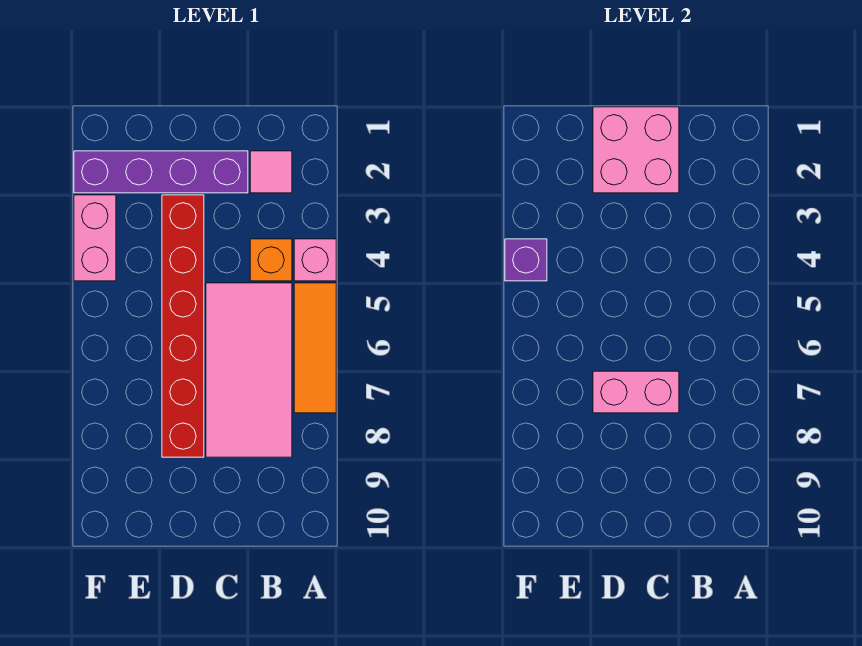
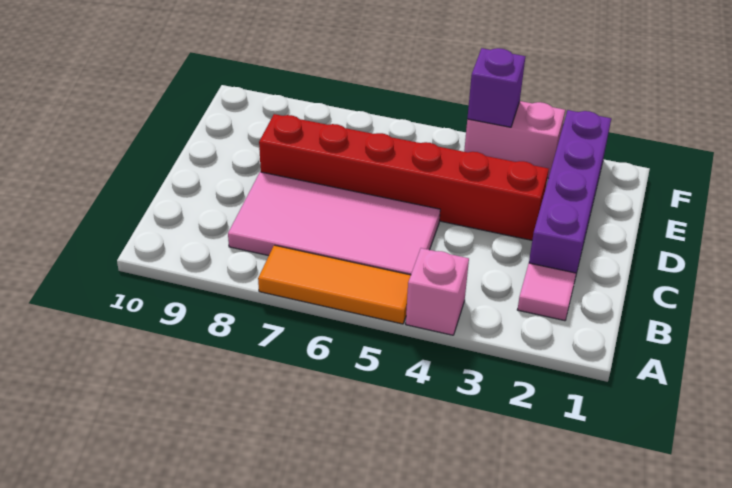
orange brick B4 level 1 -> none
pink brick C1:D2 level 2 -> none
pink brick C7:D7 level 2 -> none

